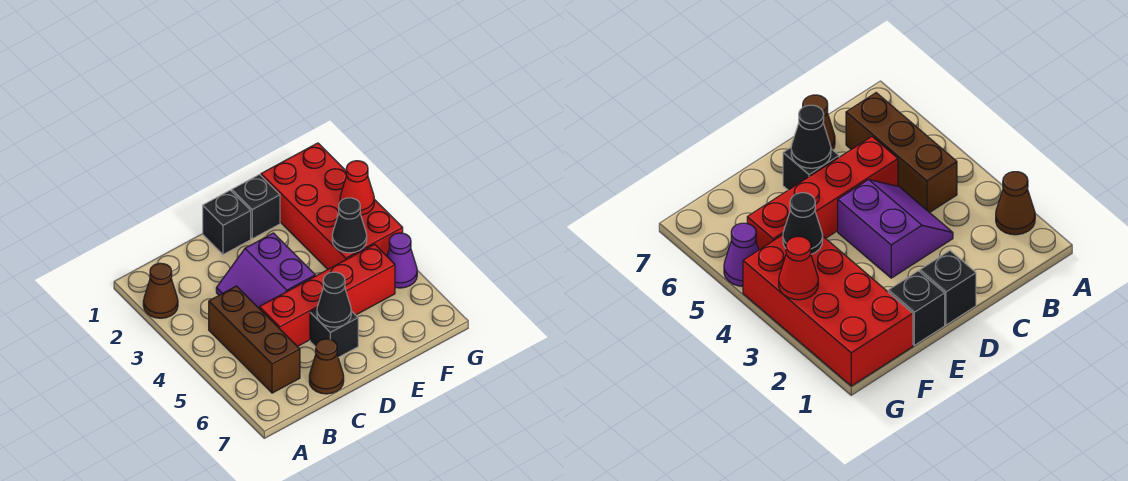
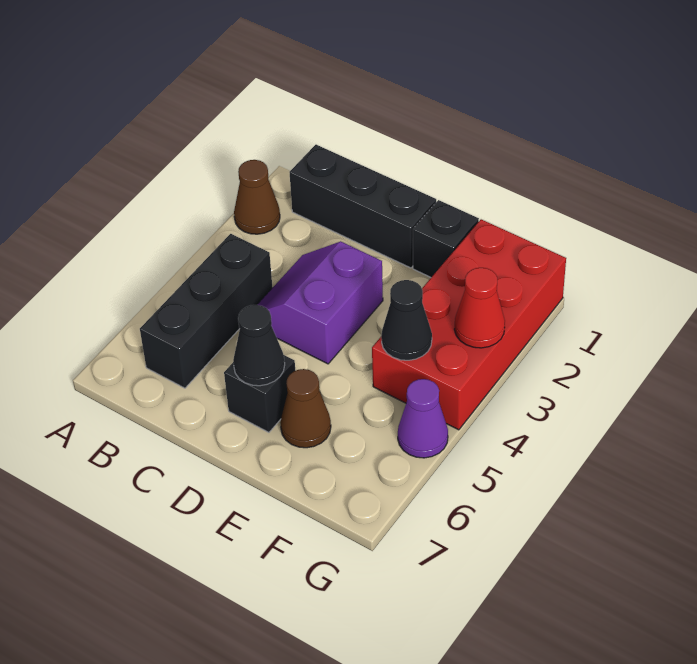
brown brick B4:B6 level 1 -> black brick B4:B6 level 1
red brick C5:F5 level 1 -> none
brown cone C7 level 1 -> brown cone E6 level 1
black brick D1 level 1 -> black brick B1:D1 level 1

